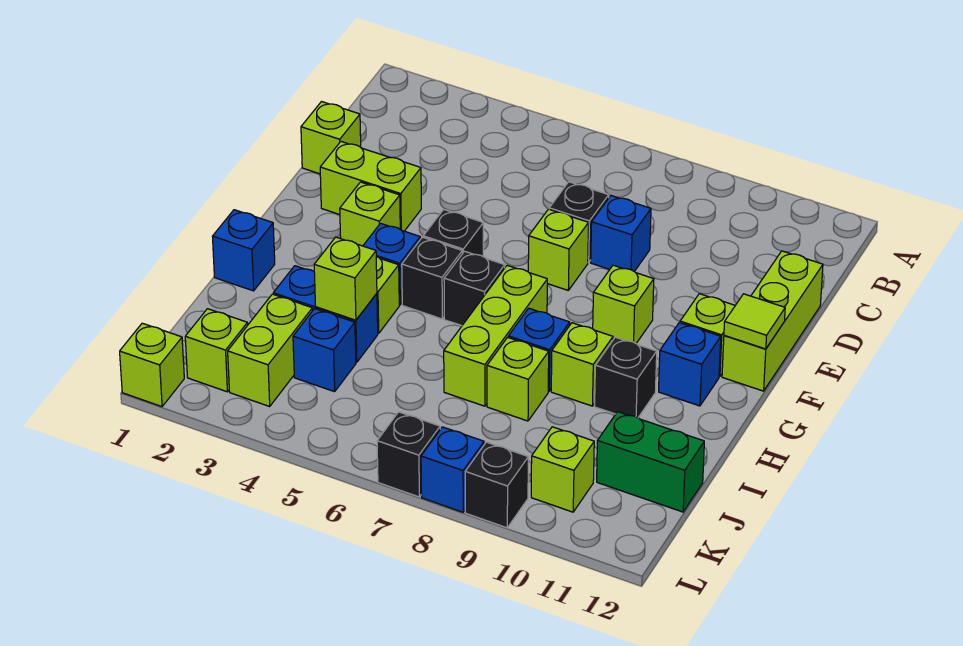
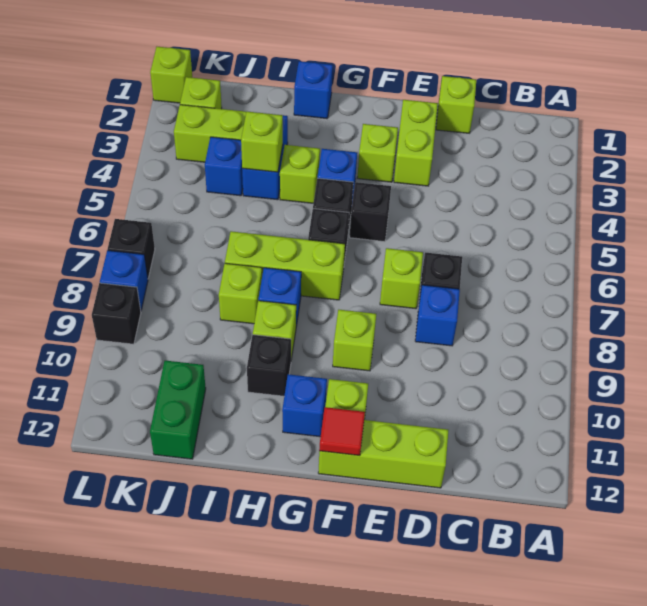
lime tile F12 level 2 -> red tile F12 level 2
lime brick K10 level 1 -> none

